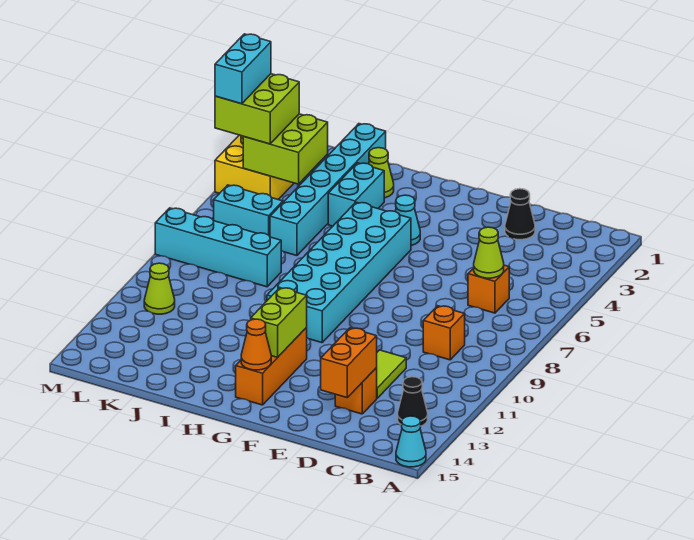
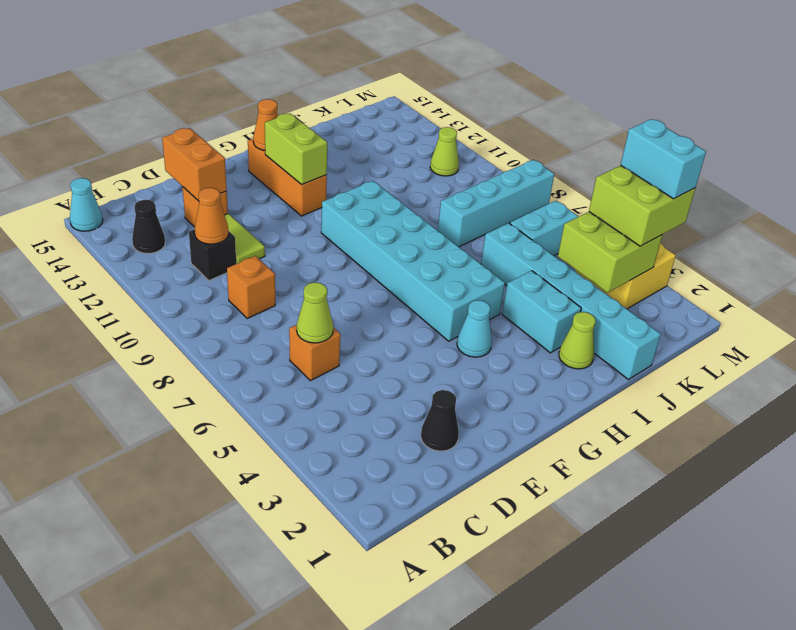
none -> black brick C11 level 1
none -> orange cone C11 level 2

